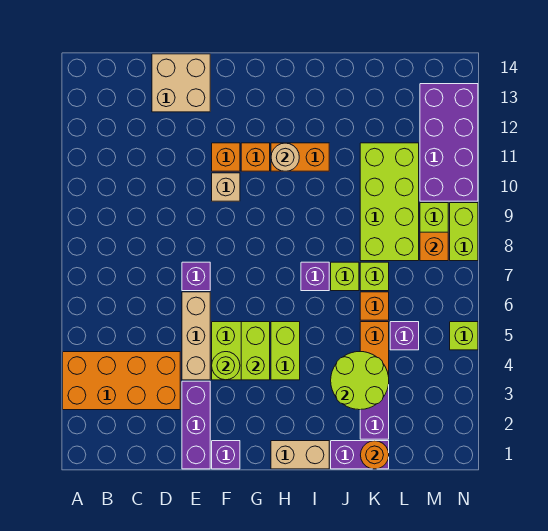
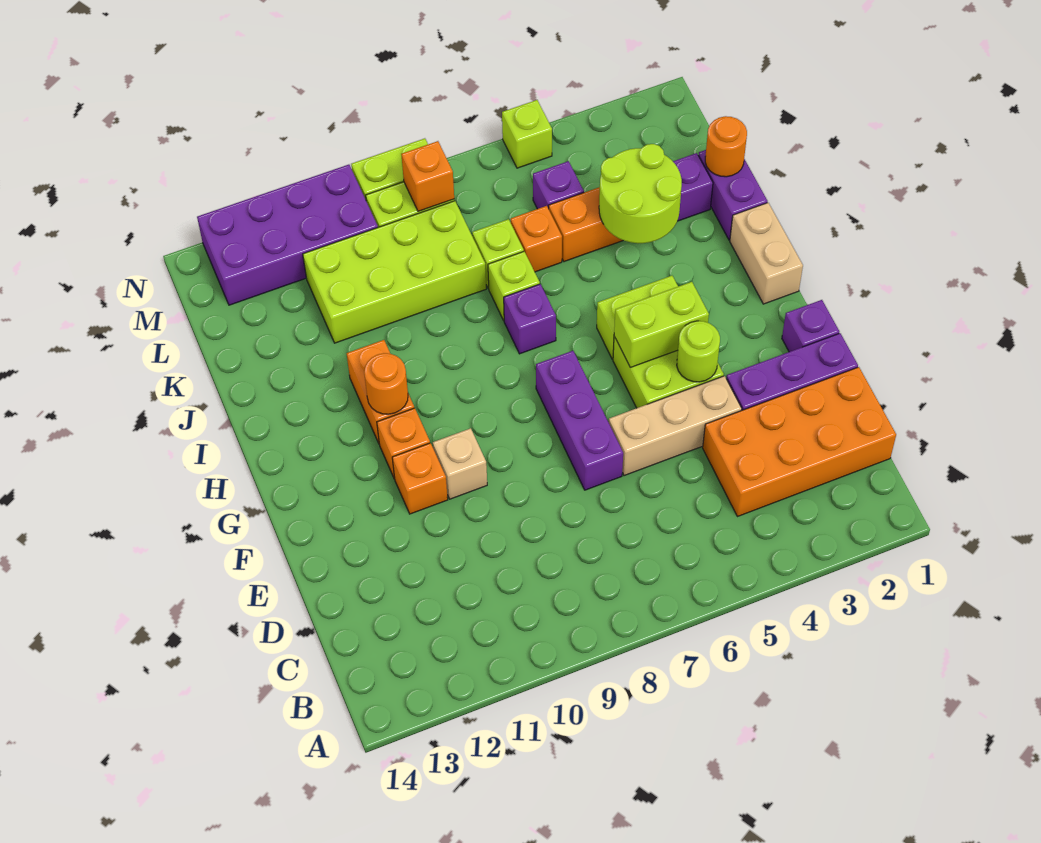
orange brick A3:D4 level 1 -> orange brick C1:D4 level 1
tan brick D13:E14 level 1 -> none
purple brick E7 level 1 -> purple brick E7:G7 level 1
tan round brick H11 level 2 -> orange round brick H11 level 2

